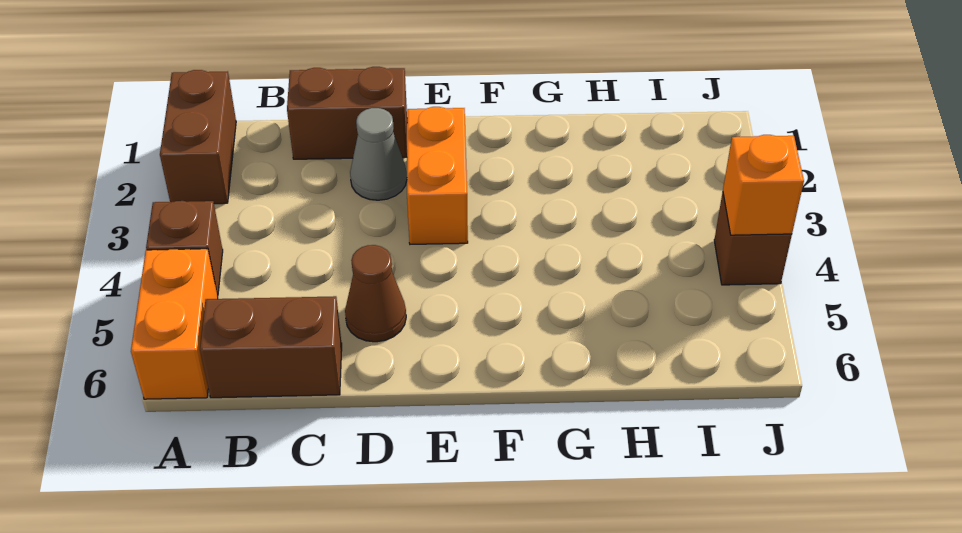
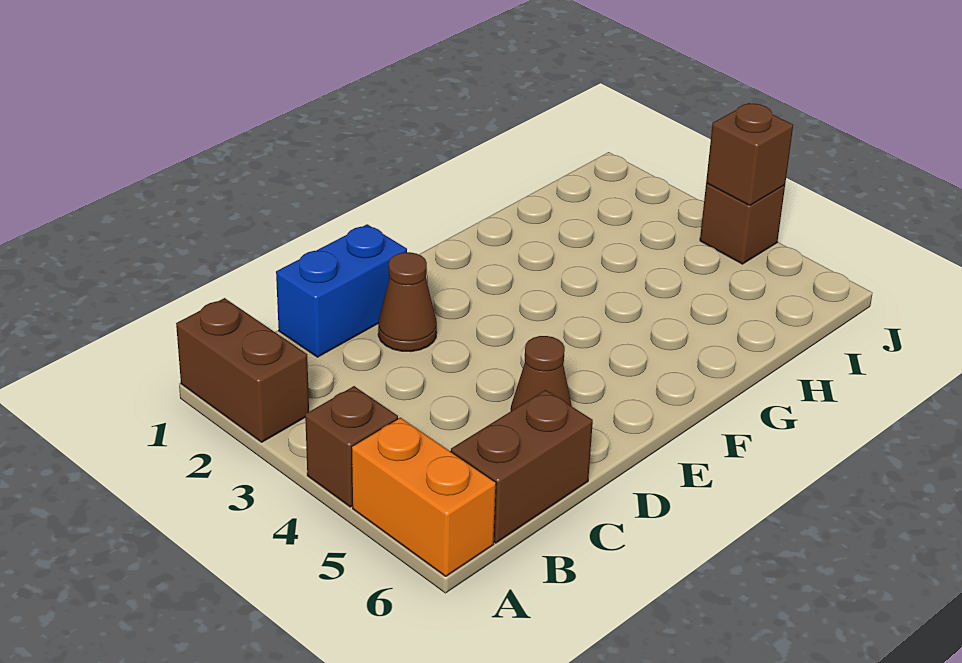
brown brick C1:D1 level 1 -> blue brick C1:D1 level 1
grey cone D2 level 1 -> brown cone D2 level 1
orange brick E2:E3 level 1 -> none
orange brick J4 level 2 -> brown brick J4 level 2

